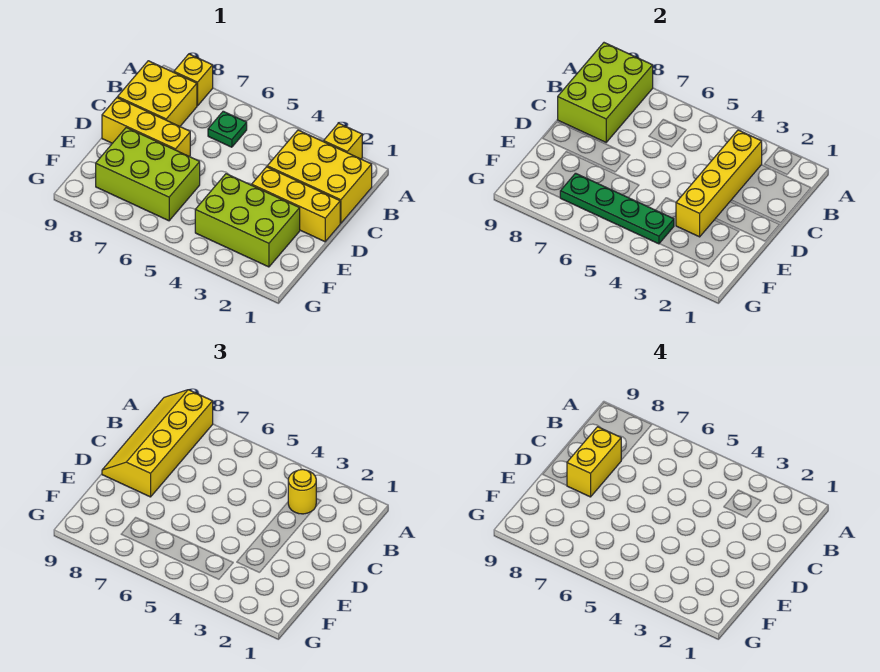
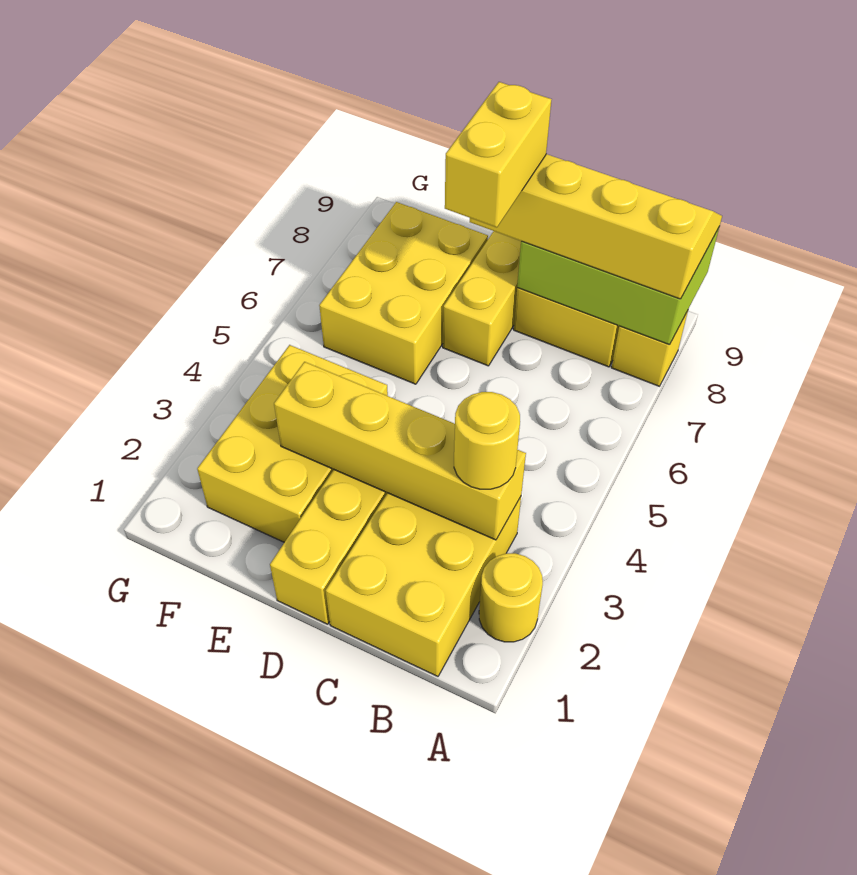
yellow brick A2 level 1 -> yellow round brick A2 level 1
green plate B6 level 1 -> none
yellow brick C8:D8 level 4 -> yellow brick D7:D8 level 4
lime brick E2:F4 level 1 -> yellow brick E2:F4 level 1
lime brick E6:F8 level 1 -> yellow brick E6:F8 level 1
green plate F4:F7 level 2 -> none

